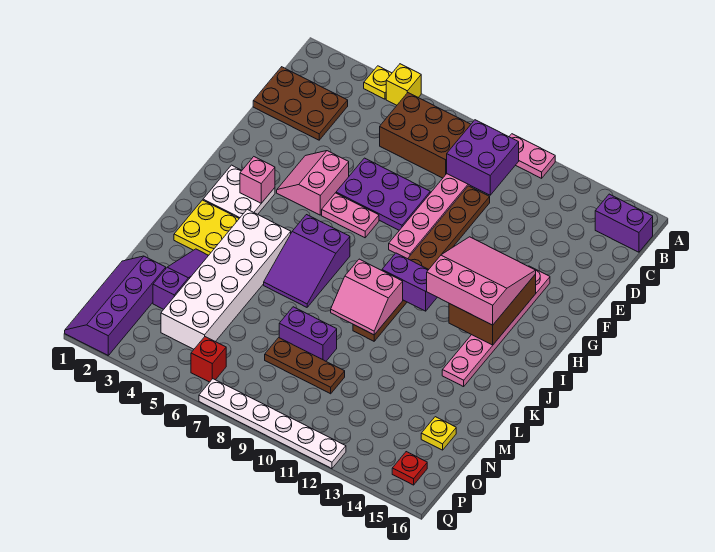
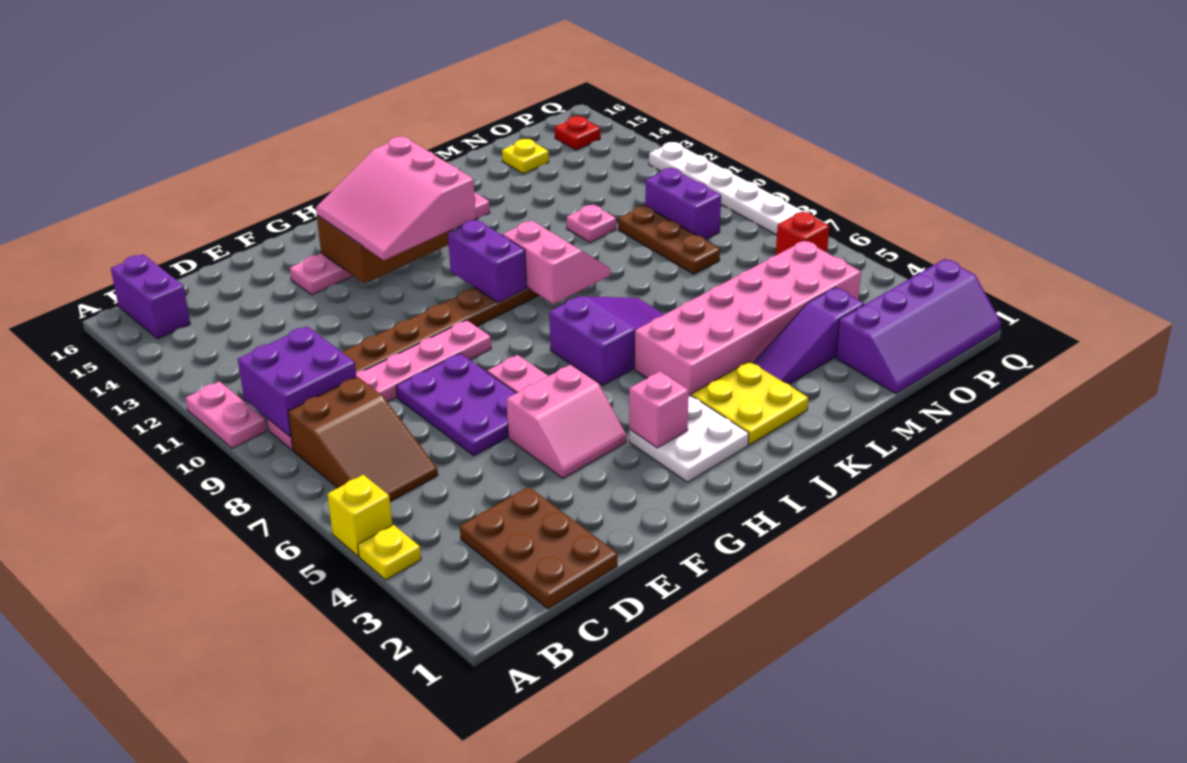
brown brick B6:C8 level 1 -> brown slope B6:C8 level 1 top 8
white brick J4:O5 level 1 -> pink brick J4:O5 level 1
purple brick M8:M9 level 1 -> purple brick O9:O10 level 1
none -> pink plate M11 level 1

